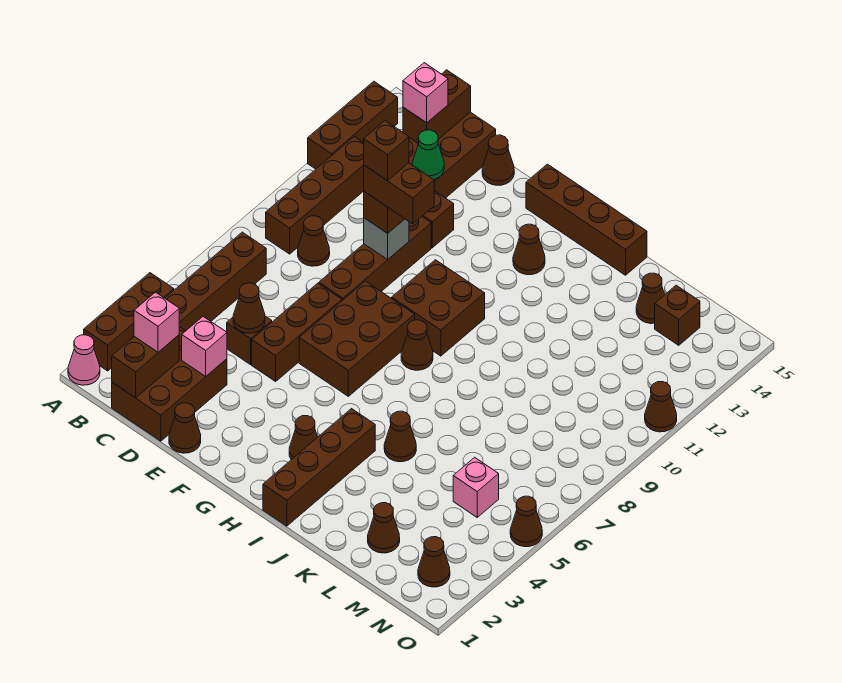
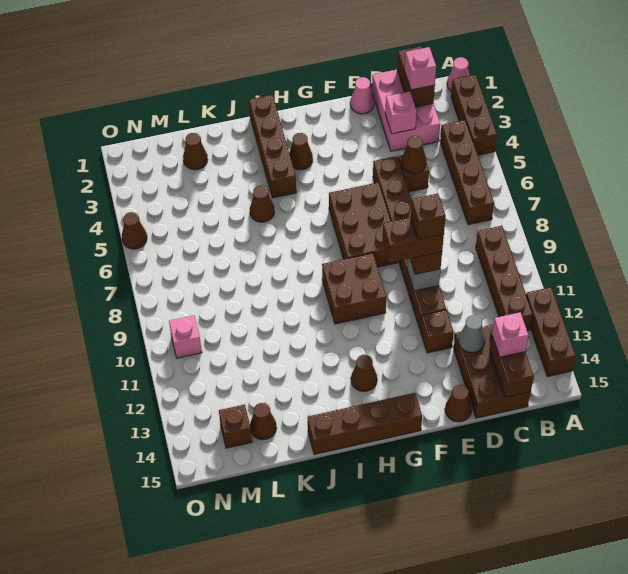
brown brick C1:D3 level 1 -> pink brick C1:D3 level 1
brown cone C9 level 1 -> none
green cone D13 level 2 -> grey cone D13 level 2
brown cone E1 level 1 -> pink cone E1 level 1
brown cone H8 level 1 -> none
pink brick M5 level 1 -> pink brick N10 level 1
brown cone N2 level 1 -> none
brown cone O11 level 1 -> none

